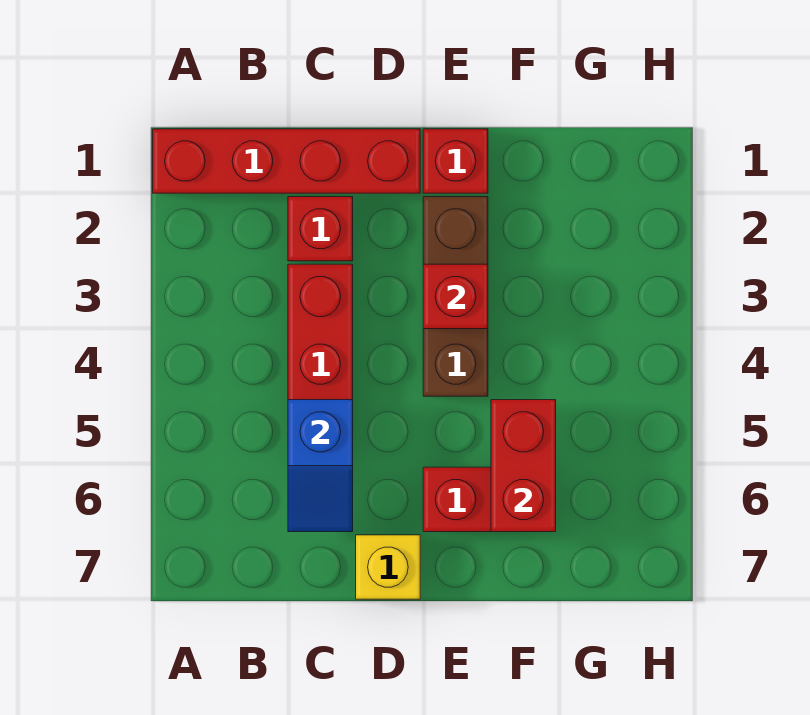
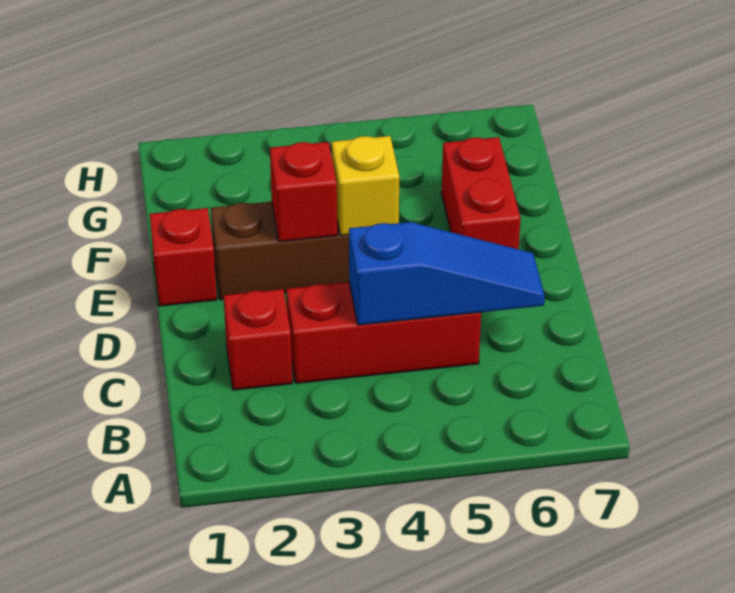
red brick A1:D1 level 1 -> none
blue slope C5:C6 level 2 top 5 -> blue slope C4:C6 level 2 top 4
yellow brick D7 level 1 -> yellow brick E4 level 2
red brick F5:F6 level 2 -> none

